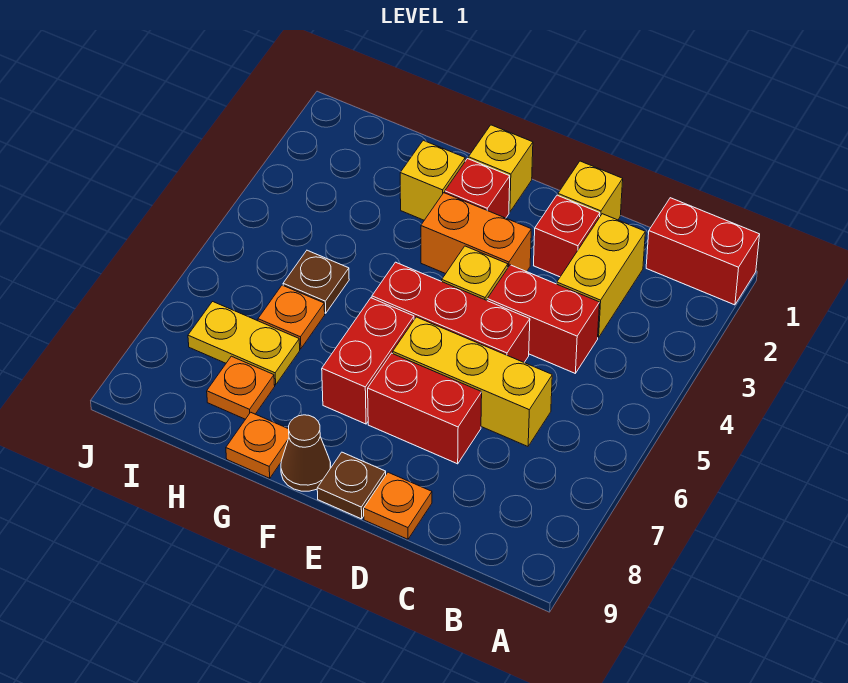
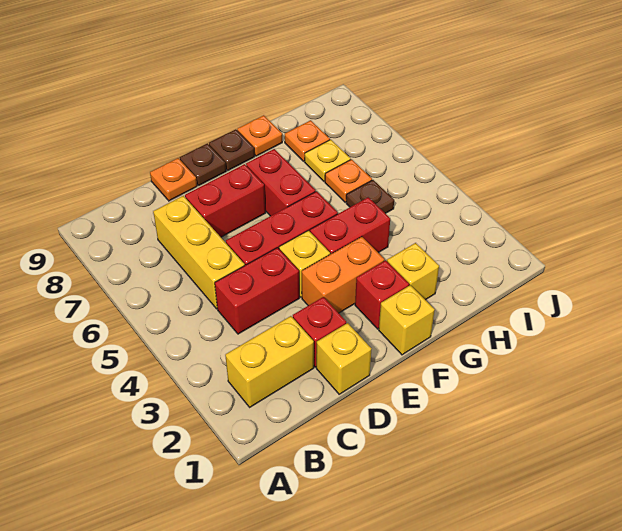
red brick A1:B1 level 1 -> red brick F4:G4 level 1
yellow brick C2:C3 level 1 -> yellow brick B2:C2 level 1
yellow brick C6:E6 level 1 -> yellow brick C5:C7 level 1
brown cone F9 level 1 -> brown plate F9 level 1
yellow plate H7:I7 level 1 -> yellow plate H7 level 1

